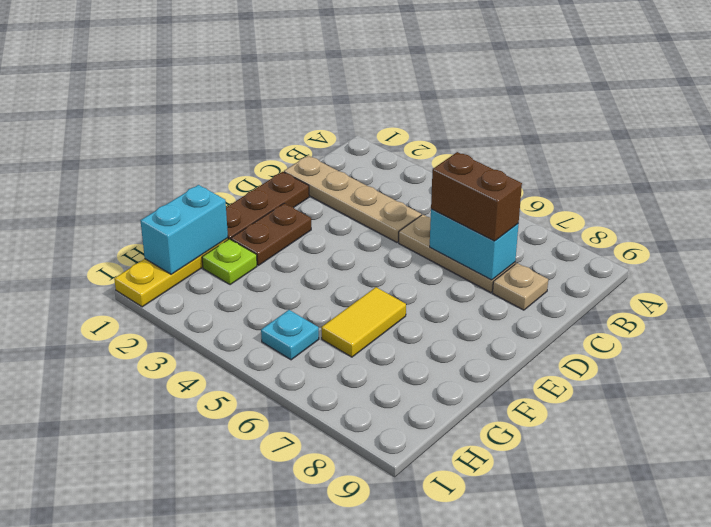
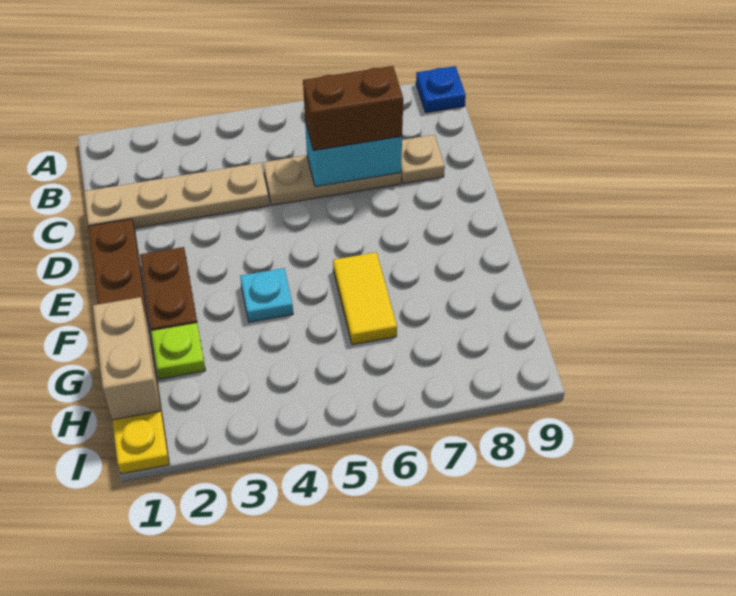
none -> blue plate A9 level 1
cyan brick G1:H1 level 2 -> tan brick G1:H1 level 2
cyan plate H5 level 1 -> cyan plate F4 level 1

